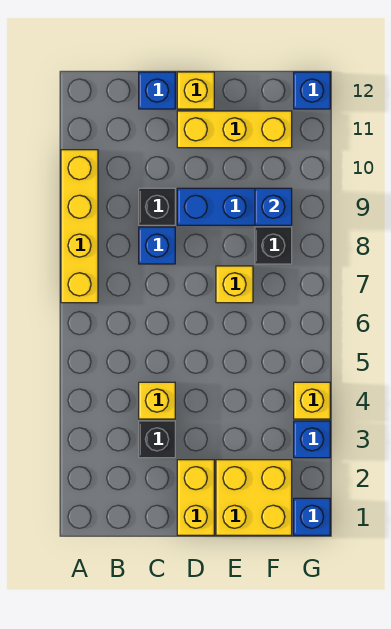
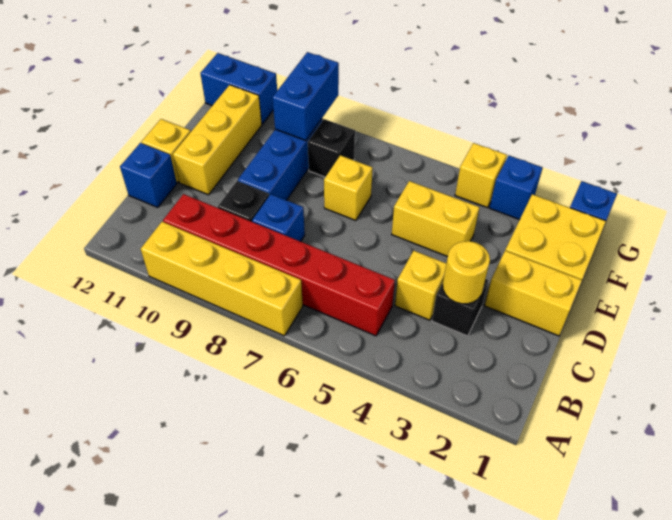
none -> red brick B5:B10 level 1
none -> yellow round brick C3 level 2
none -> yellow brick E4:E5 level 1
blue brick F9 level 2 -> blue brick F9:G9 level 2
blue brick G12 level 1 -> blue brick G11:G12 level 1

